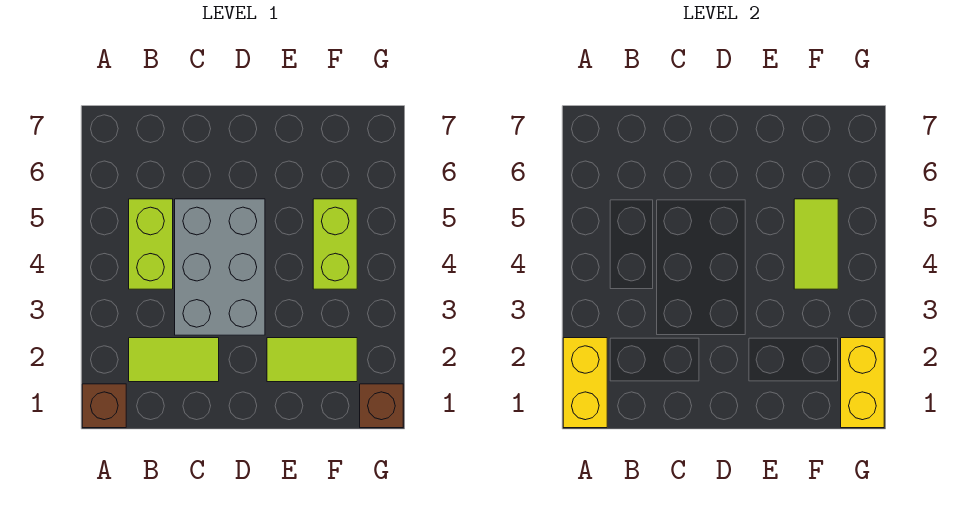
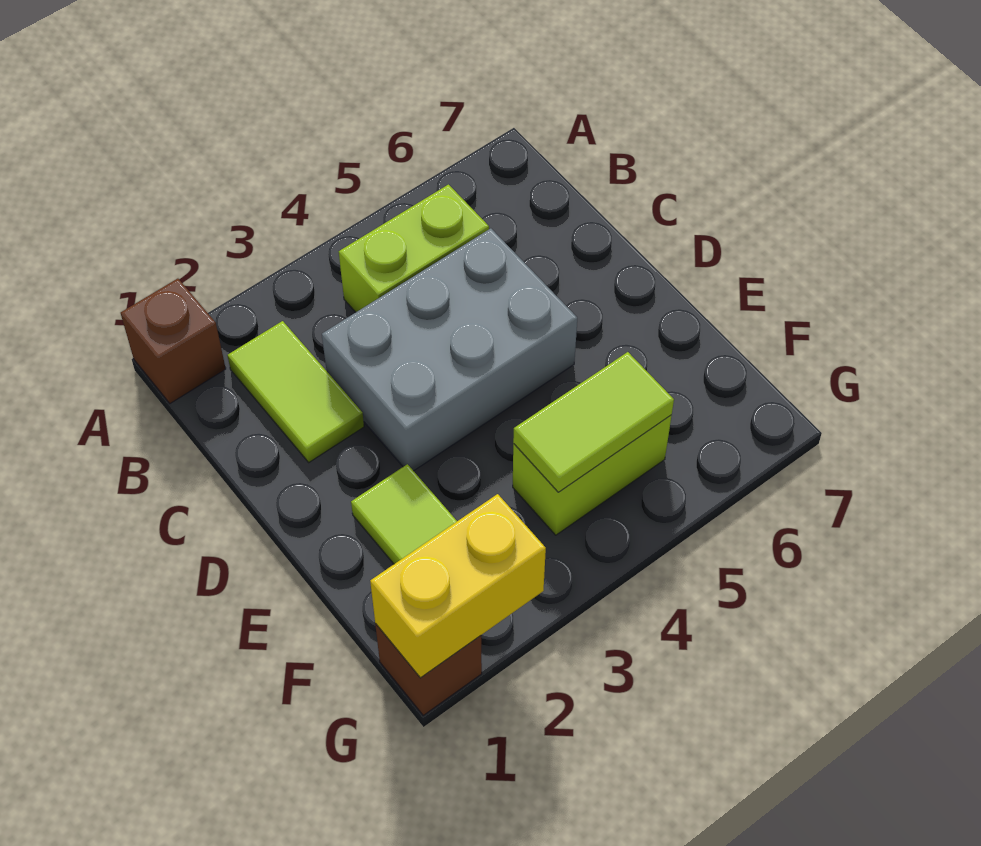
yellow brick A1:A2 level 2 -> none

